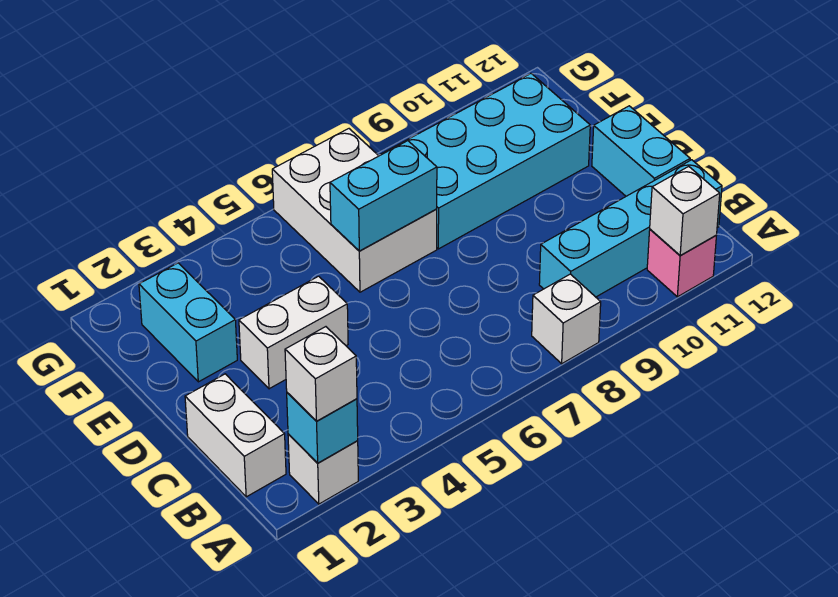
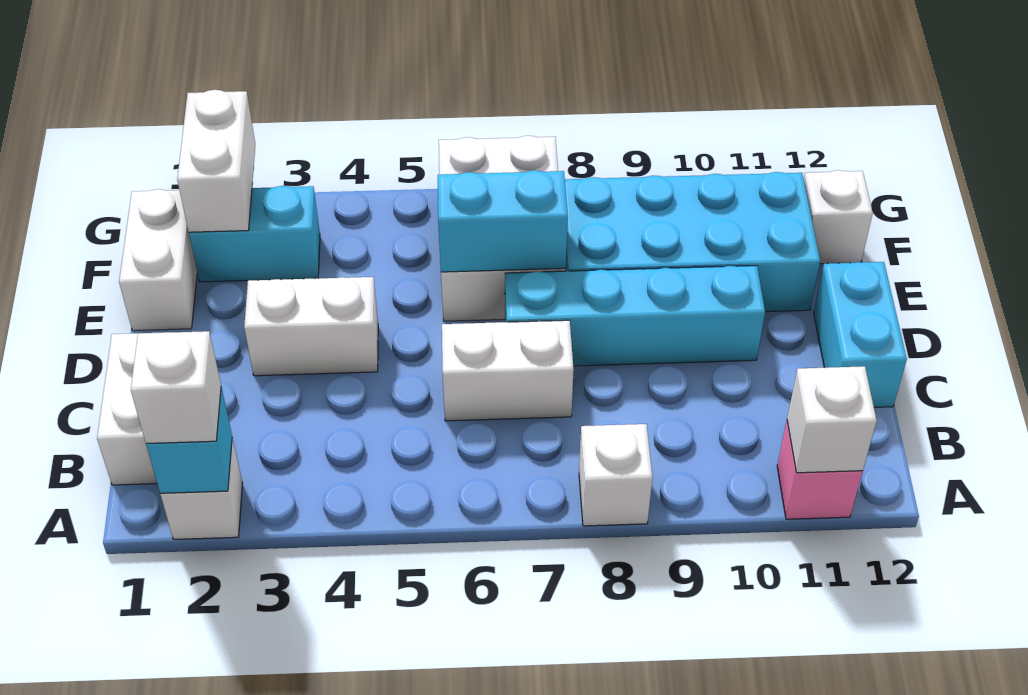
cyan brick B9:B12 level 1 -> cyan brick D7:D10 level 1
none -> white brick C6:C7 level 1
none -> white brick E1:F1 level 1
cyan brick E2:F2 level 1 -> cyan brick F2:F3 level 1
none -> white brick F2:G2 level 2
none -> white brick F12 level 1

